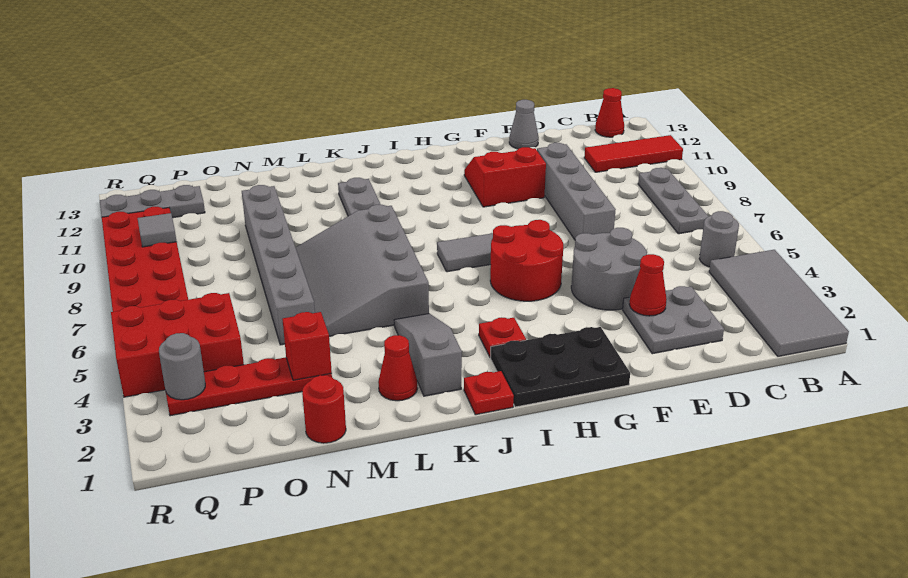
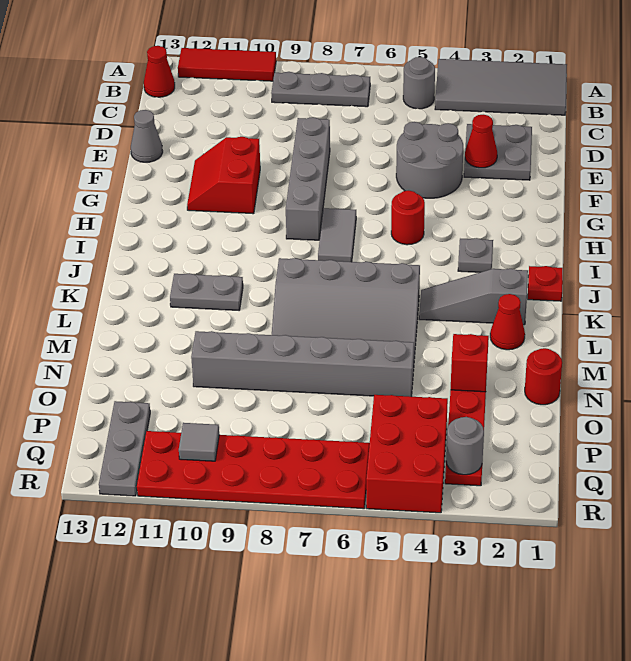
red tile A11:C11 level 1 -> red tile A10:A12 level 1
grey brick E7:E10 level 1 -> grey brick E8:H8 level 1
black plate G1:I2 level 1 -> none
red round brick G5:H6 level 1 -> red round brick H5 level 1
red plate I3 level 1 -> grey plate I3 level 1

